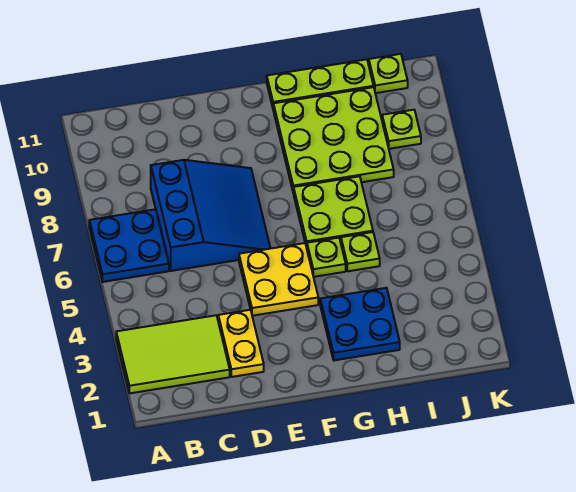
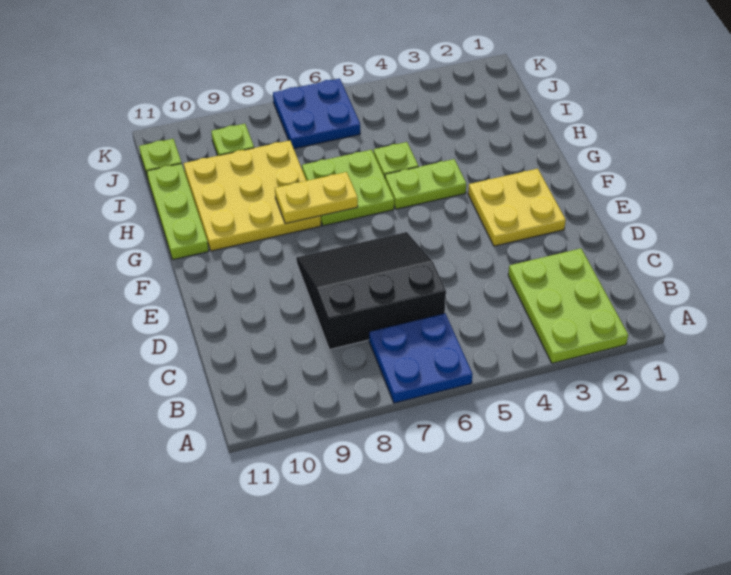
lime tile A2:C3 level 1 -> lime plate A2:C3 level 1
blue slope C6:E8 level 1 top C -> black slope C6:E8 level 1 top C
yellow plate D2:D3 level 1 -> yellow plate G7:G8 level 2
yellow plate E4:F5 level 1 -> yellow plate E2:F3 level 1
blue plate G2:H3 level 1 -> blue plate J6:K7 level 1
lime plate G5 level 1 -> lime plate G4:G5 level 1
lime plate G8:I10 level 1 -> yellow plate G8:I10 level 1

